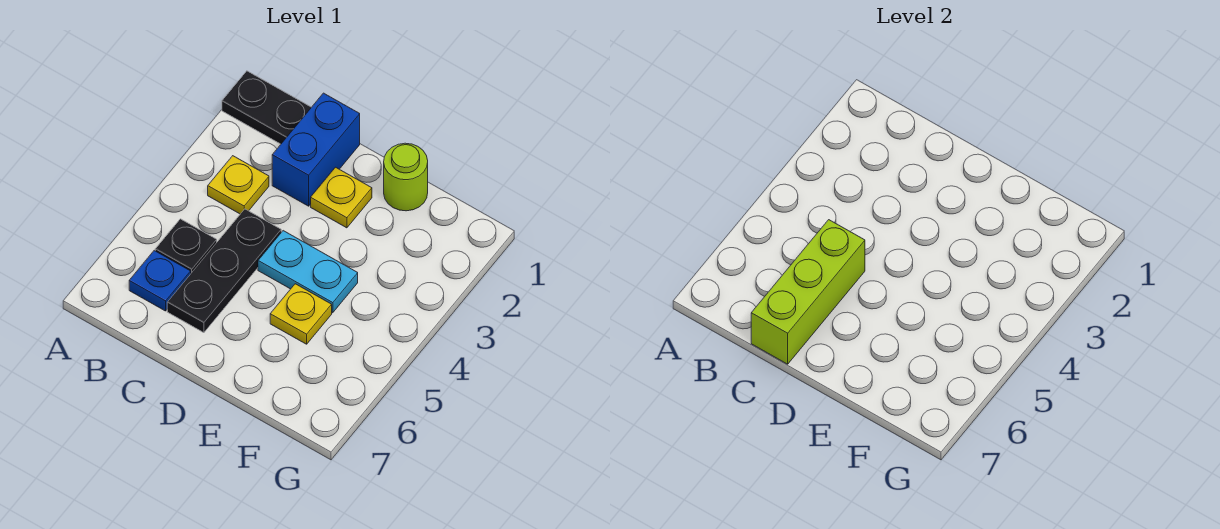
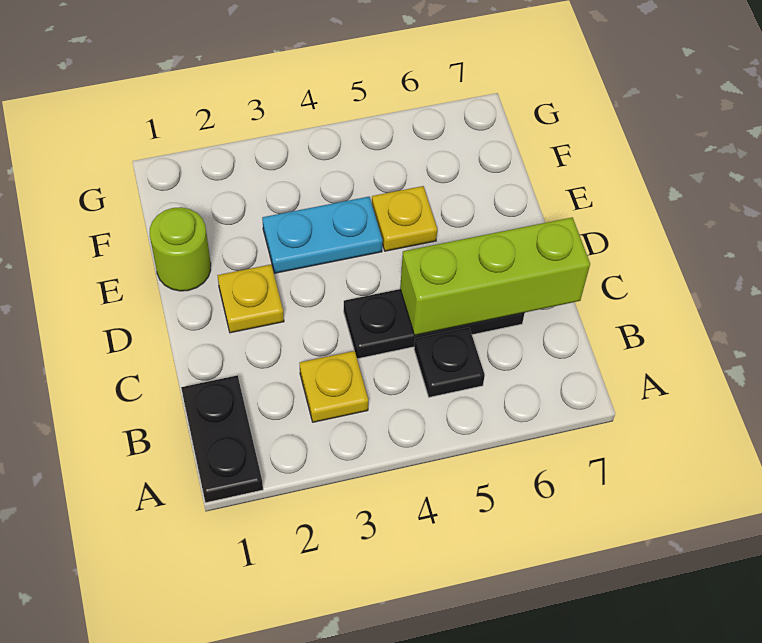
blue plate B6 level 1 -> none
blue brick C1:C2 level 1 -> none
cyan plate D4:E4 level 1 -> cyan plate E3:E4 level 1

